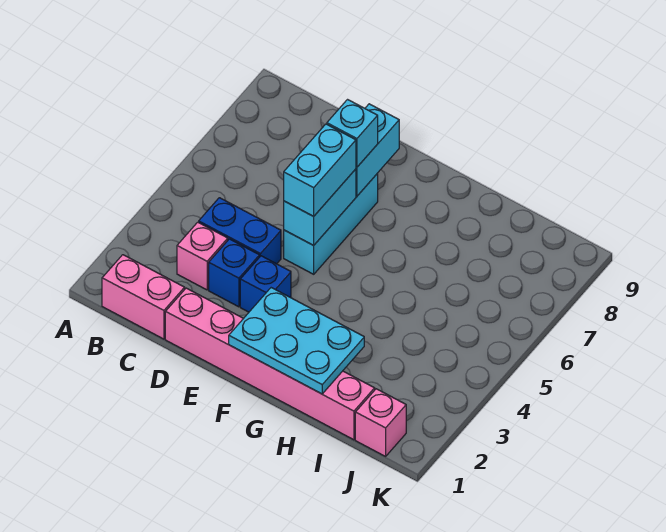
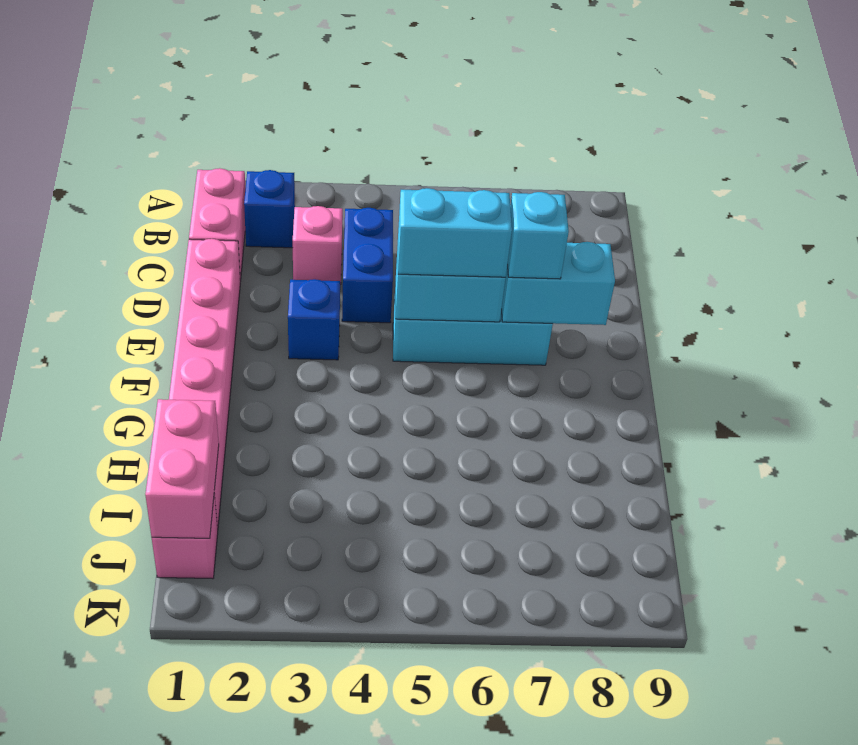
blue brick D3 level 1 -> blue brick B2 level 1
cyan plate F1:H2 level 2 -> none
none -> pink brick I1:J1 level 2

